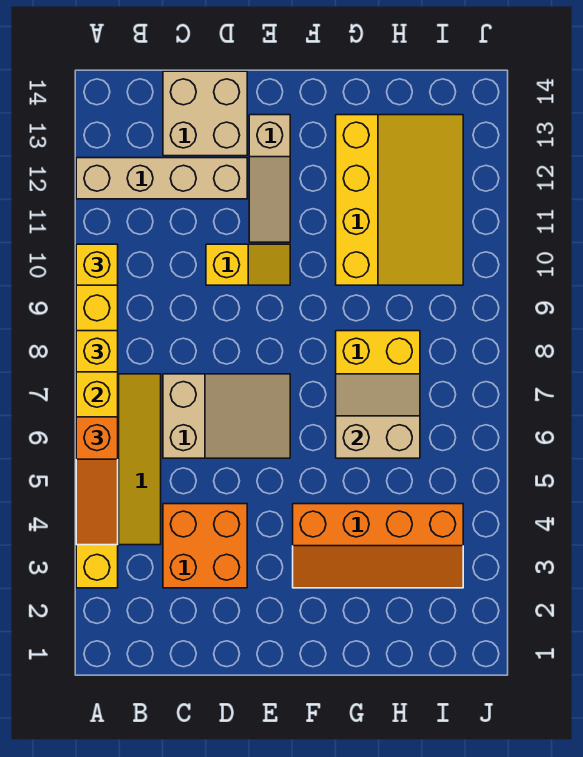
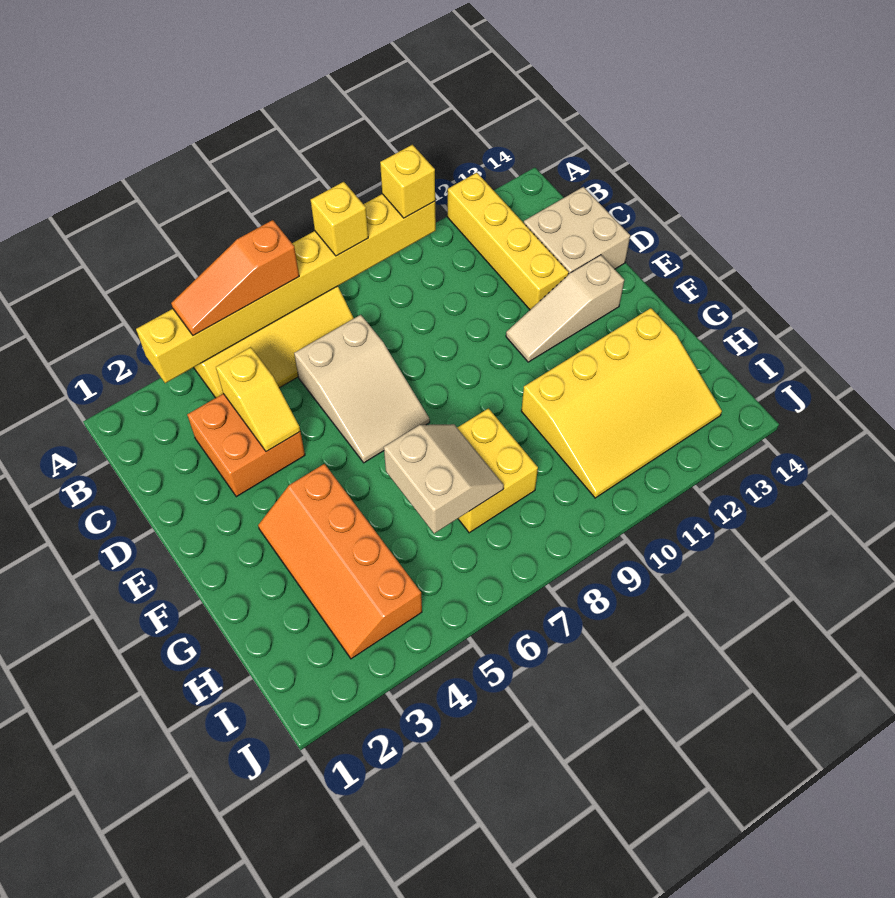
tan brick A12:D12 level 1 -> yellow brick A12:D12 level 1
yellow slope D10:E10 level 1 top D -> yellow slope C4:D4 level 2 top C

